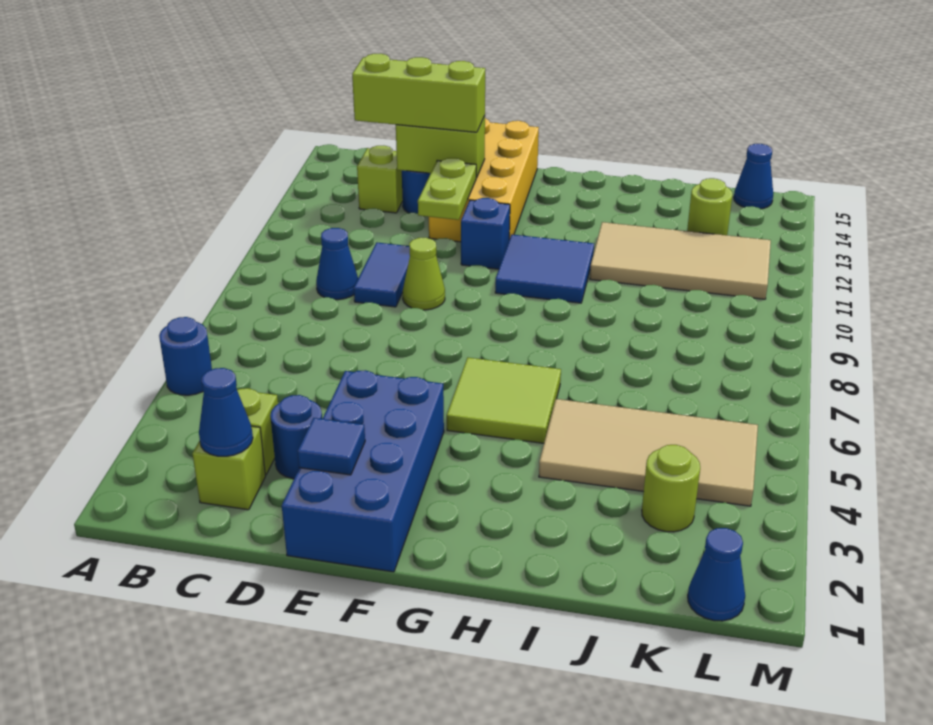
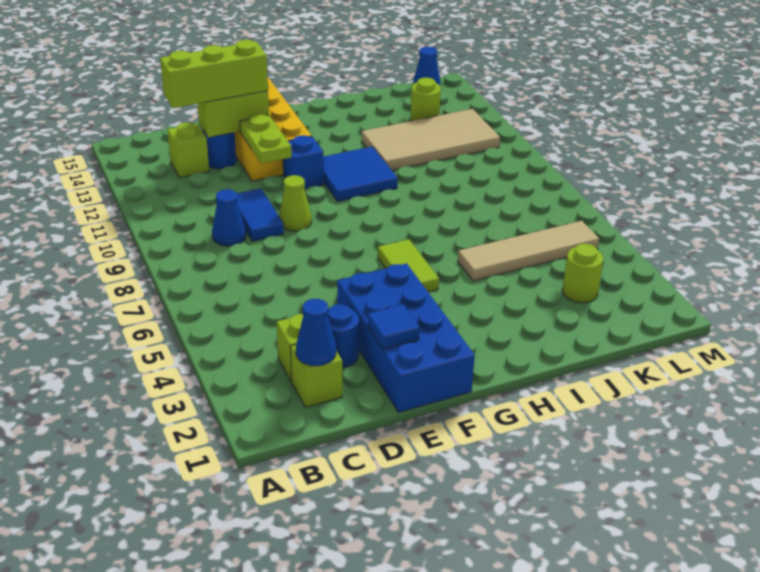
blue round brick A5 level 1 -> none
lime tile G5:H6 level 1 -> lime tile G5:G6 level 1
tan tile I4:L5 level 1 -> tan tile I5:L5 level 1
blue cone L1 level 1 -> none

